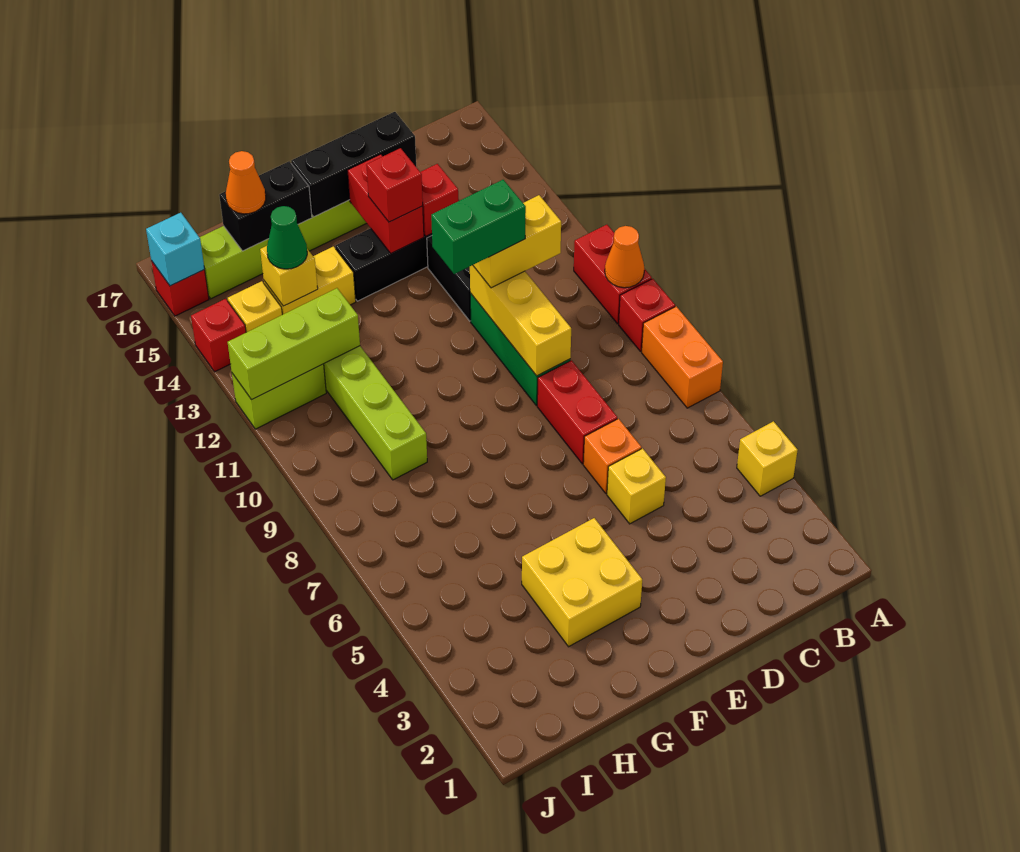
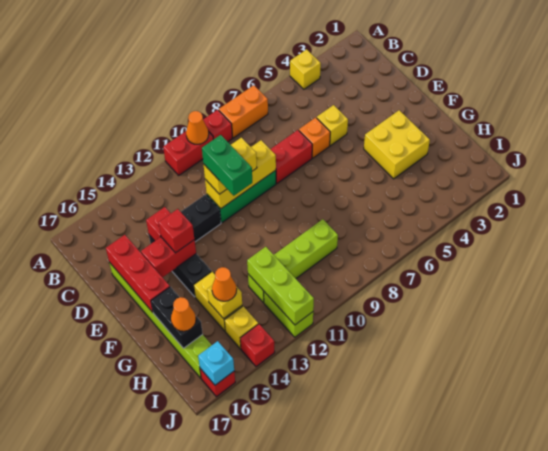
yellow brick C11:D11 level 3 -> yellow brick D10:D11 level 3
black brick D16:F16 level 2 -> red brick D16:F16 level 2
green cone H14 level 3 -> orange cone H14 level 3

